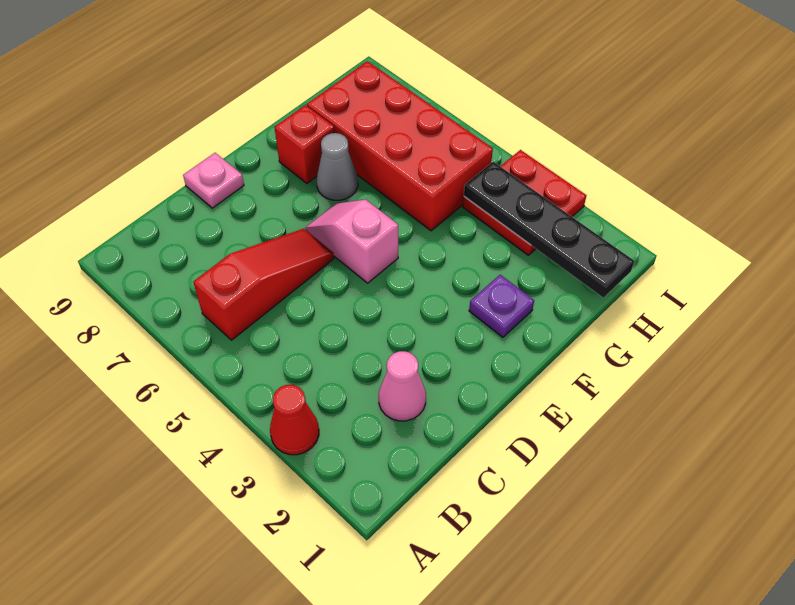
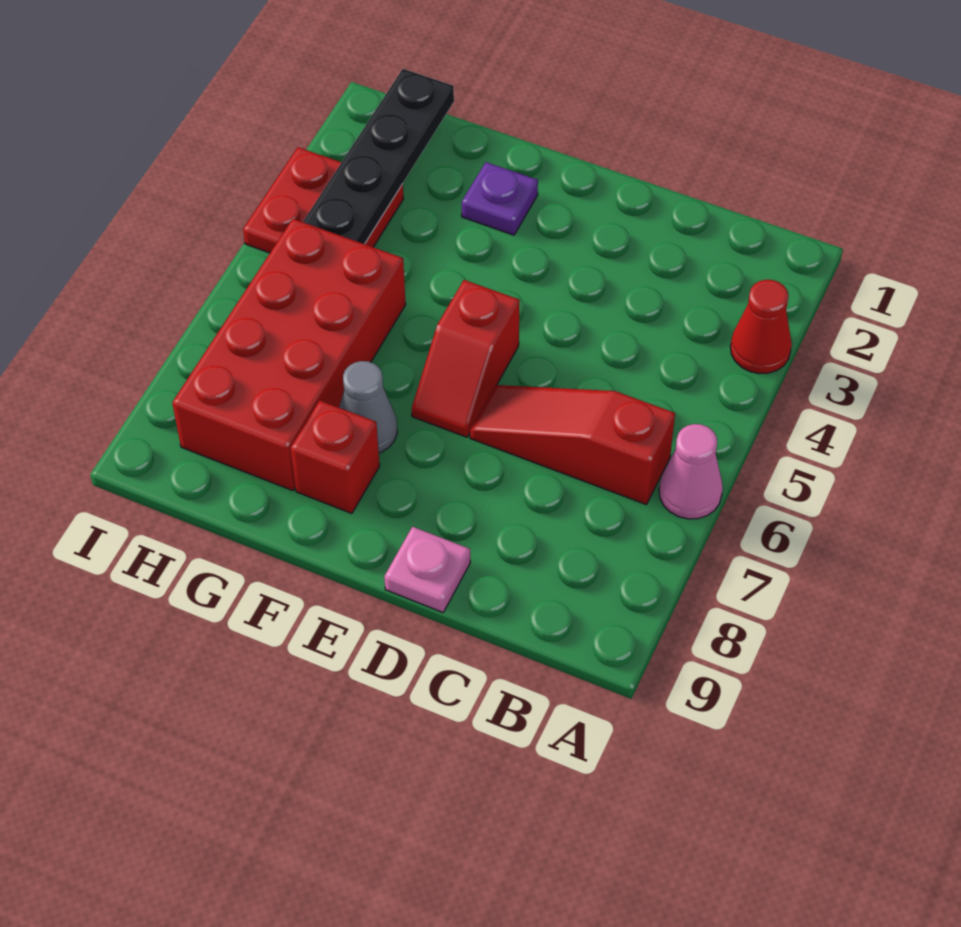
pink cone C2 level 1 -> pink cone A6 level 1
pink slope E5:E6 level 1 top 5 -> red slope E5:E6 level 1 top 5

